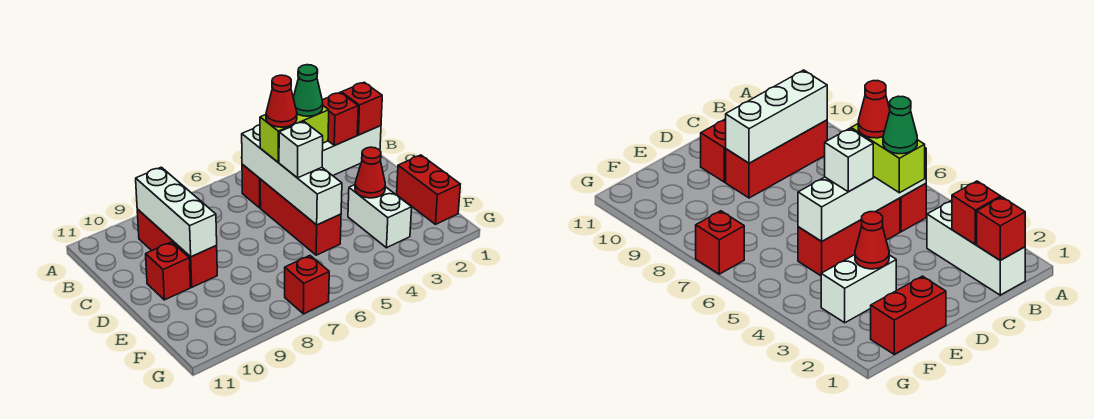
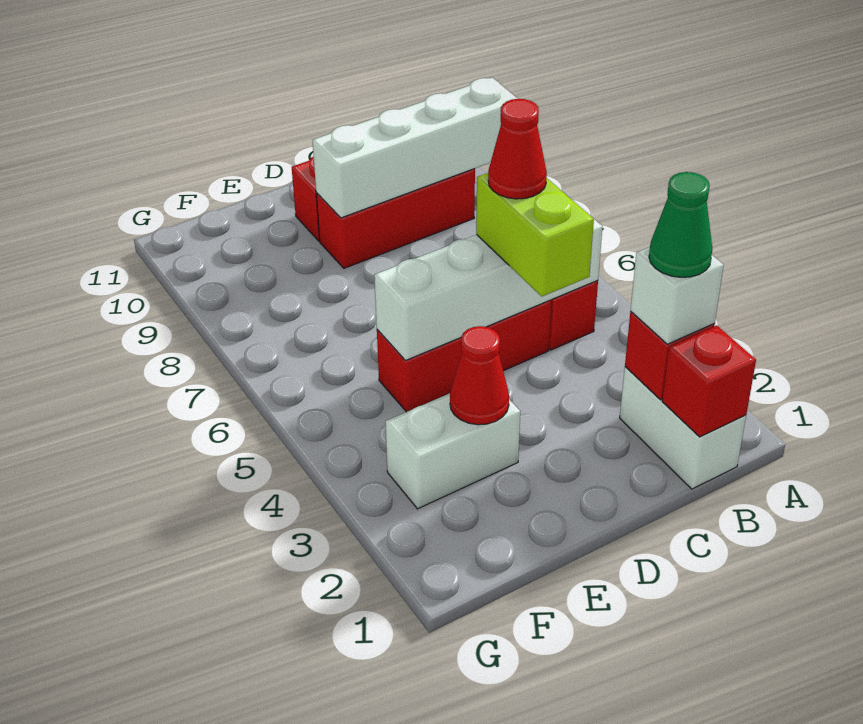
white brick B1:B3 level 1 -> white brick B1:B2 level 1
white brick B9:D9 level 2 -> white brick A9:D9 level 2
green cone C4 level 4 -> green cone B2 level 4
white brick D5 level 3 -> white brick B2 level 3
red brick E1:F1 level 1 -> none
red brick G7 level 1 -> none

